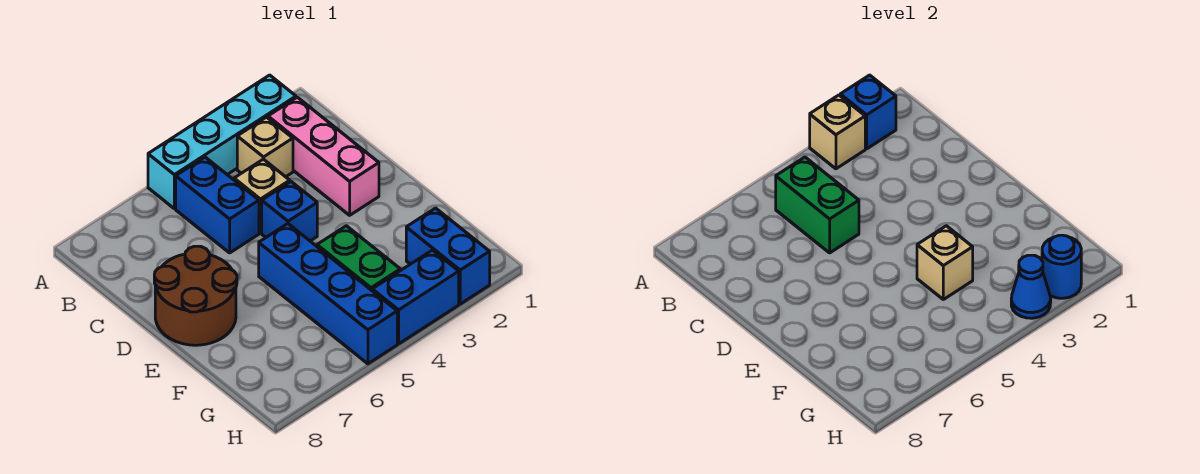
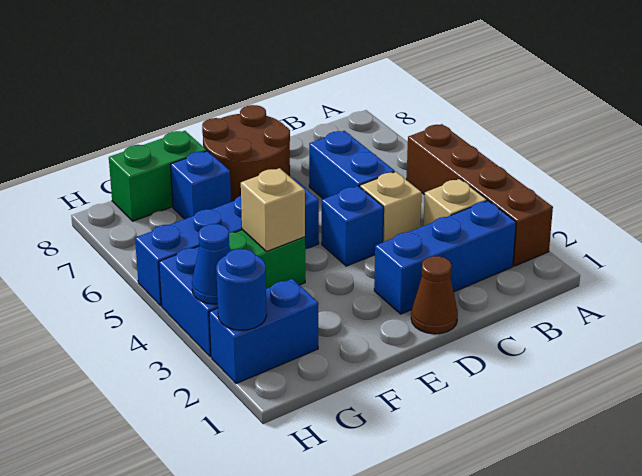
cyan brick A2:A5 level 1 -> brown brick A2:A5 level 1
blue brick A2 level 2 -> blue brick F7 level 1
tan brick A3 level 2 -> none
pink brick B2:D2 level 1 -> blue brick B2:D2 level 1
blue brick B5:C5 level 1 -> blue brick C5:C6 level 1
green brick B5:C5 level 2 -> green brick F8:G8 level 1
none -> brown cone D1 level 1

